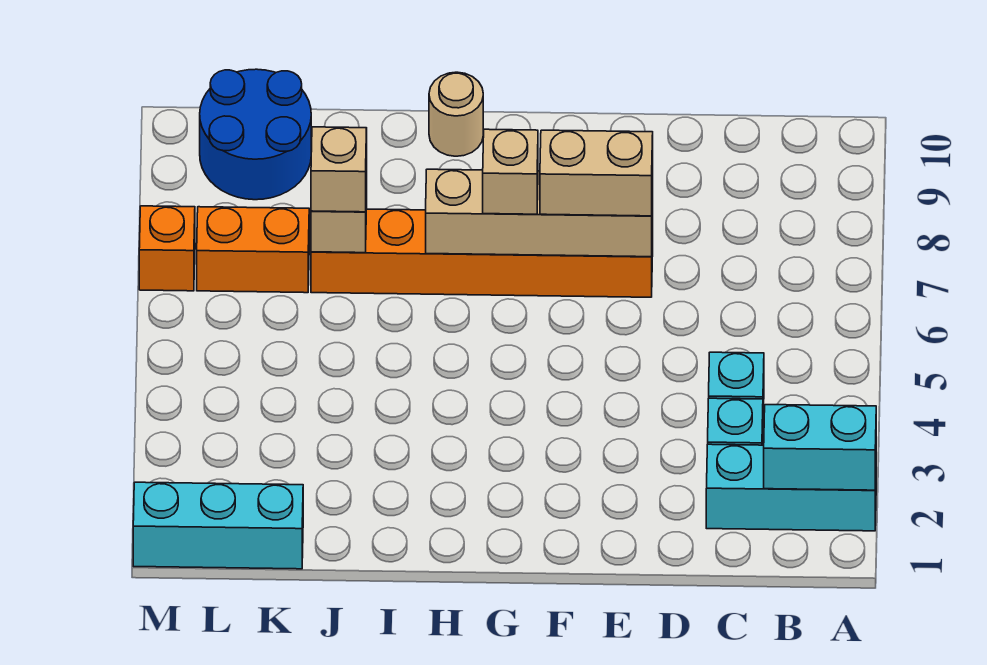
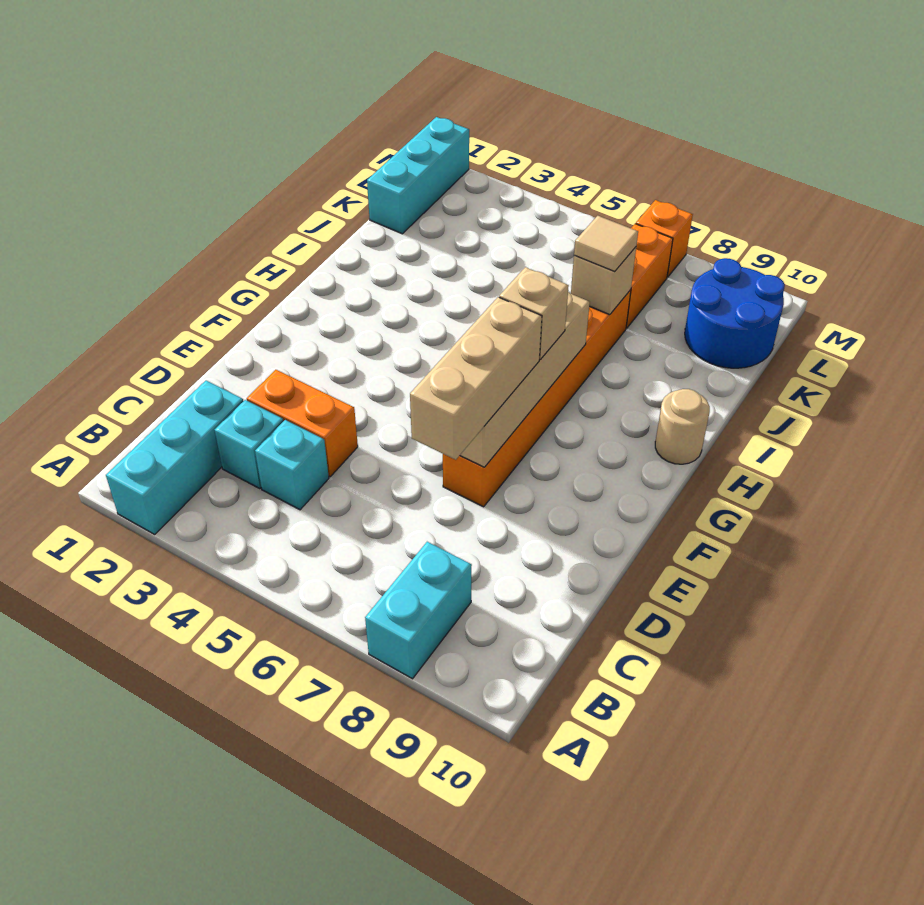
cyan brick A2:B2 level 2 -> cyan brick A8:B8 level 1
none -> orange brick D3:D4 level 1
tan brick E7:F7 level 3 -> tan brick D7:F7 level 3
tan brick J7 level 3 -> tan tile J7 level 3

